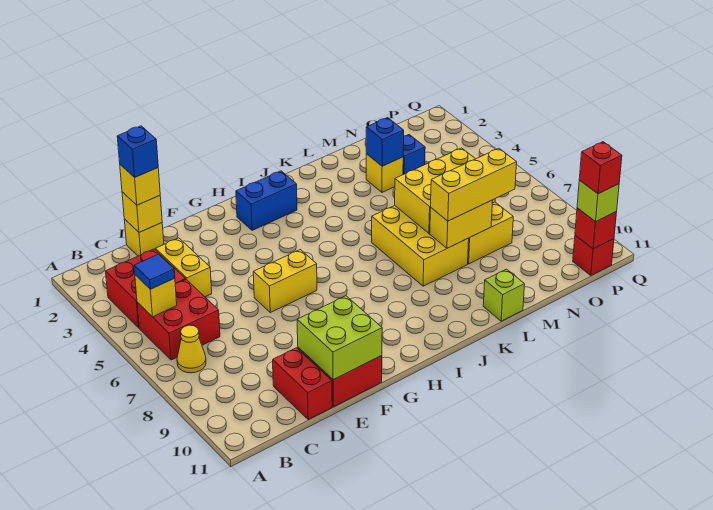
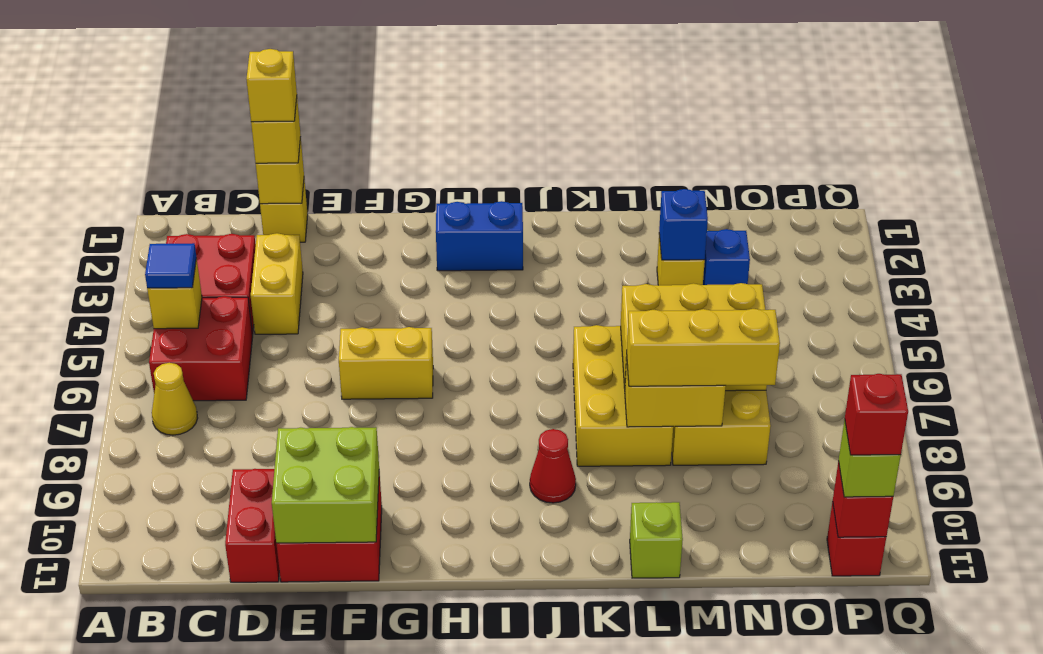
blue brick D1 level 4 -> yellow brick D1 level 4
none -> red cone J9 level 1

